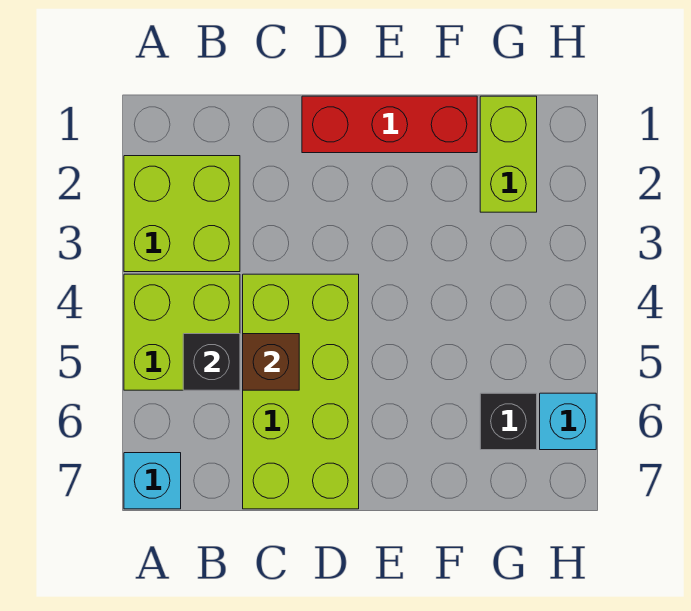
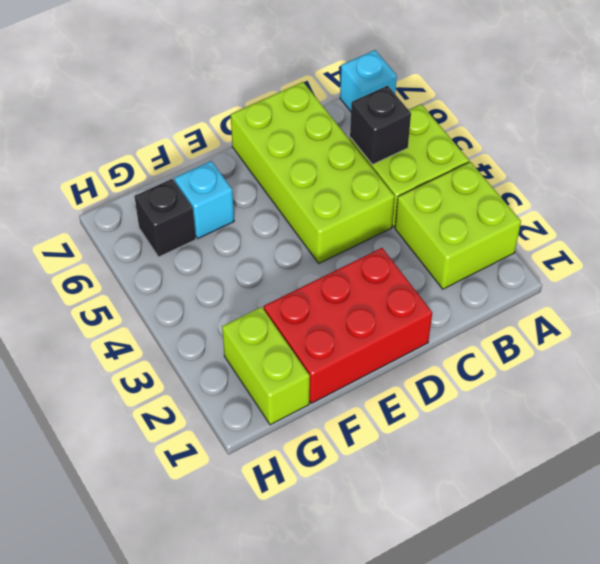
brown brick C5 level 2 -> none
red brick D1:F1 level 1 -> red brick D1:F2 level 1
cyan brick H6 level 1 -> cyan brick F6 level 1

